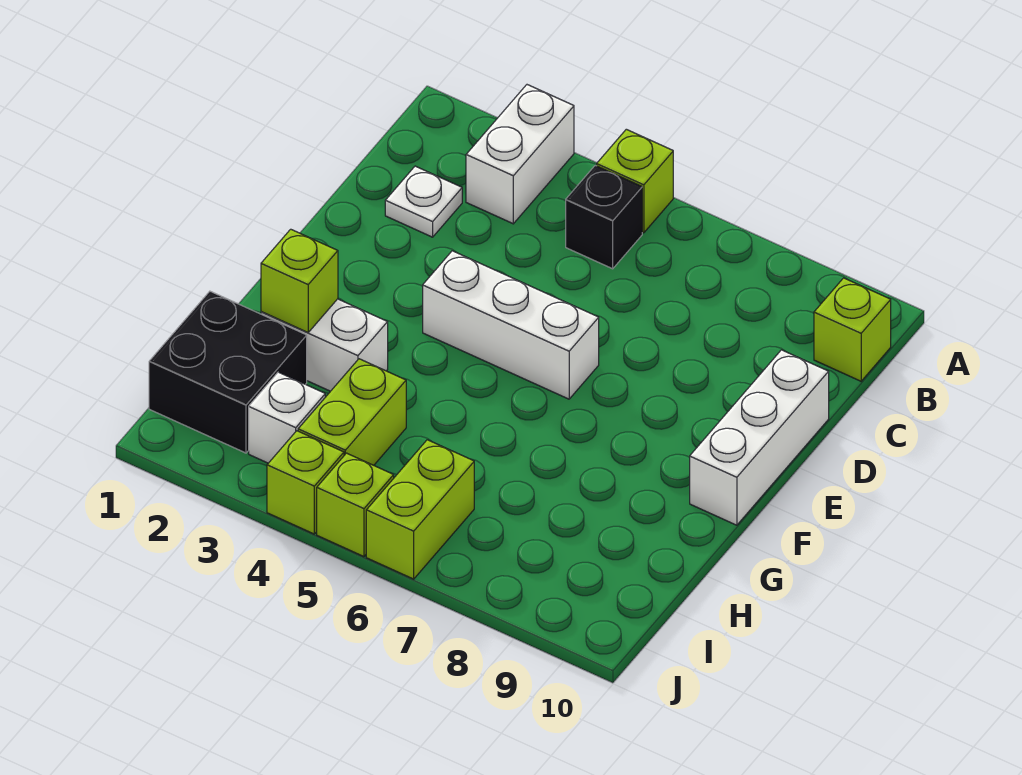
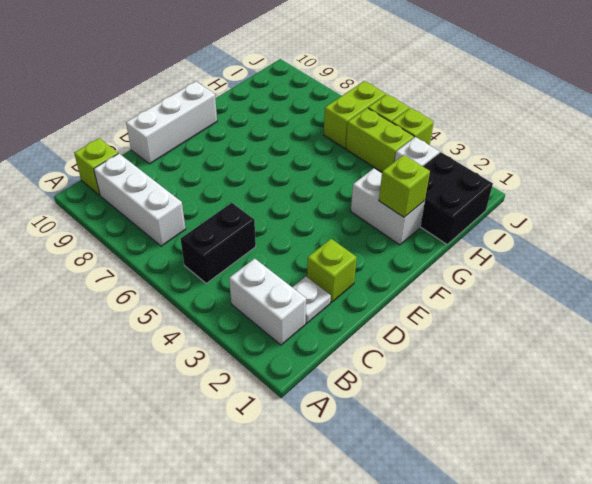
white brick A3:B3 level 1 -> white brick B2:B3 level 1
lime brick A5 level 1 -> lime brick D2 level 1
black brick B5 level 1 -> black brick B5:C5 level 1
white brick E4:E6 level 1 -> white brick B7:B9 level 1
lime brick H4:I4 level 1 -> lime brick I4:I5 level 1

